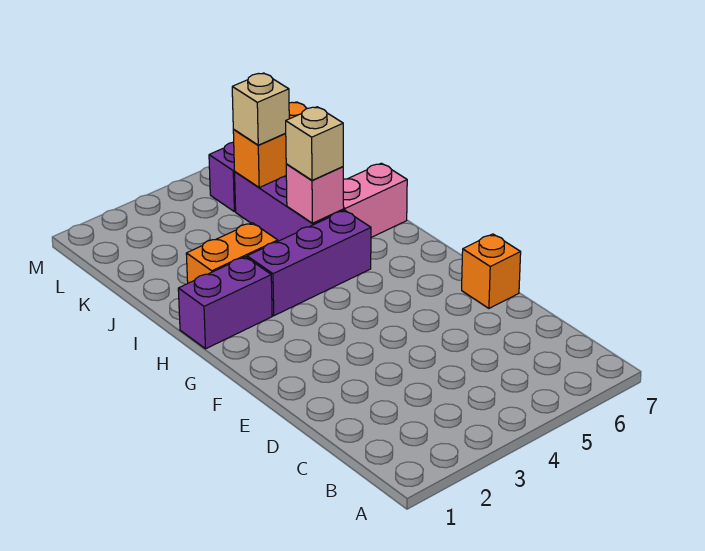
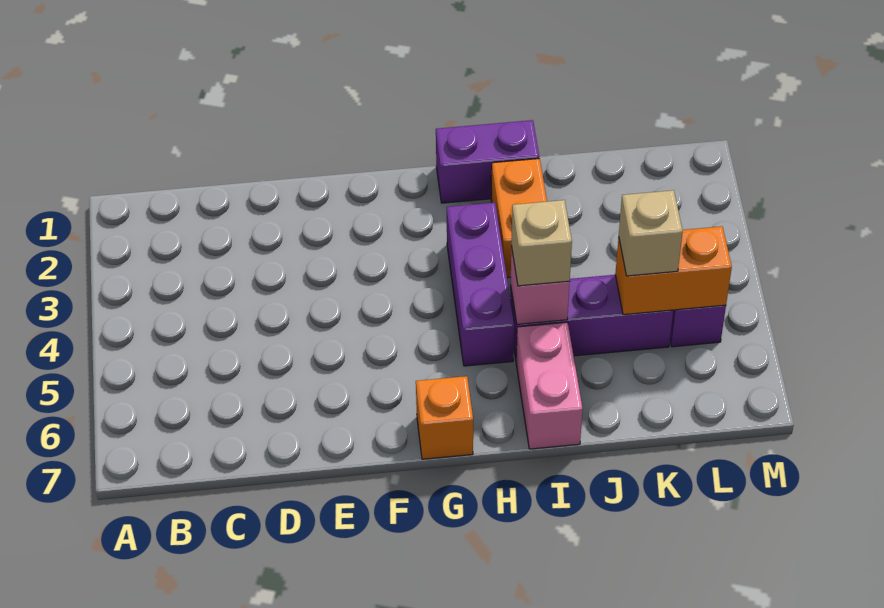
orange brick E7 level 1 -> orange brick G7 level 1
purple brick H1:H2 level 1 -> purple brick H1:I1 level 1
orange brick K5:K6 level 2 -> orange brick K5:L5 level 2

